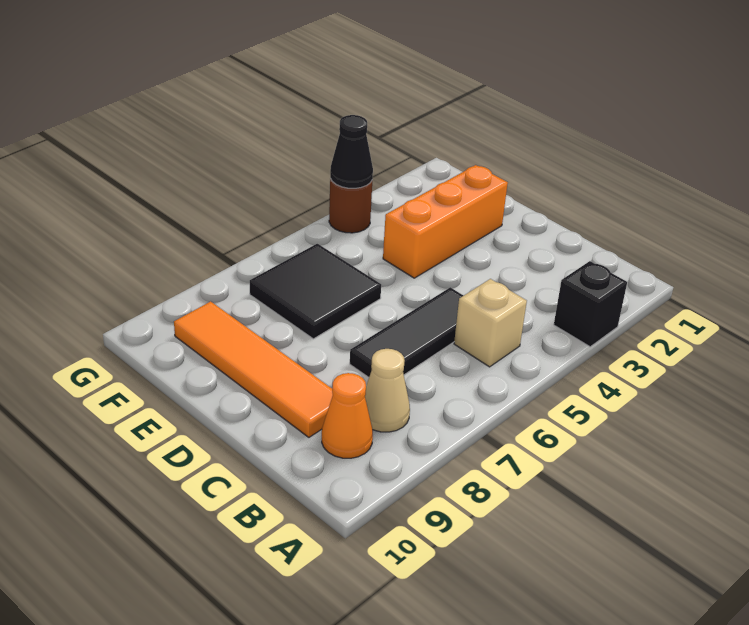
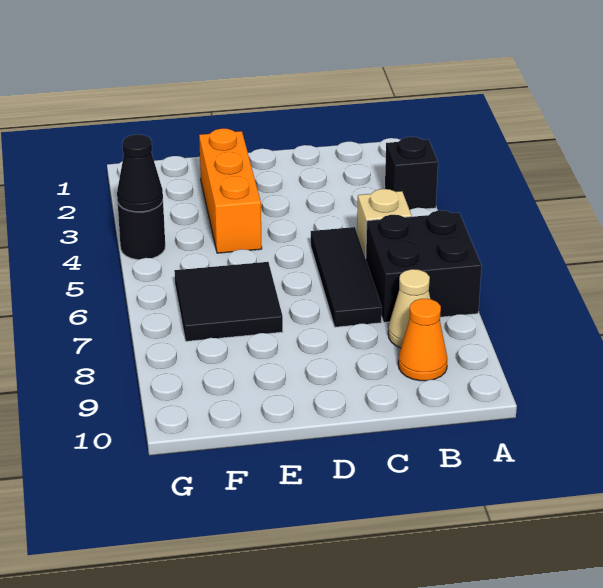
none -> black brick A6:B7 level 1
orange tile C9:F9 level 1 -> none
brown round brick G4 level 1 -> black round brick G4 level 1

